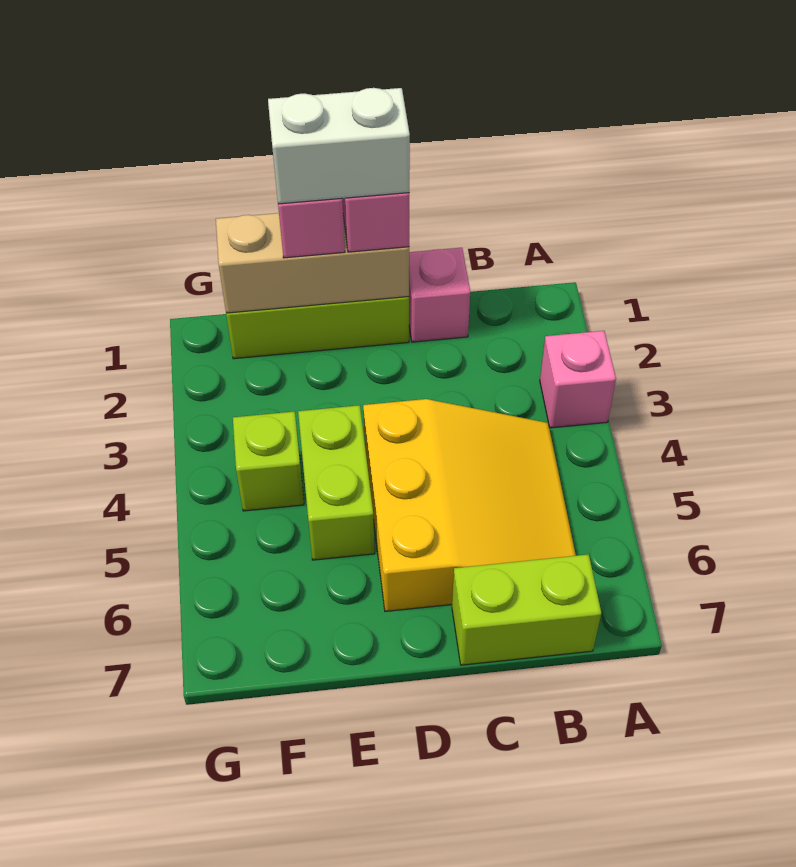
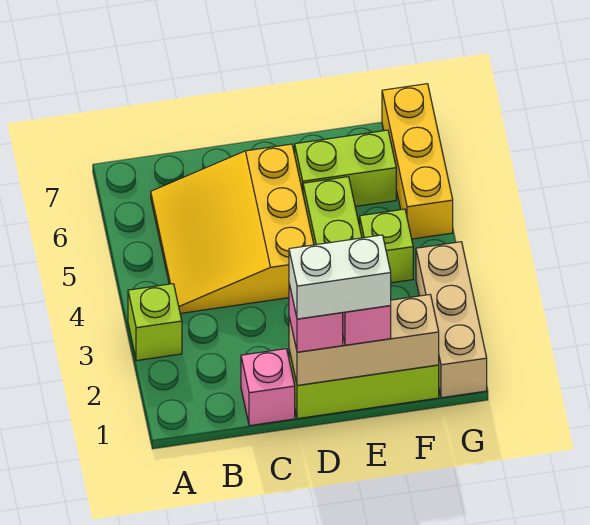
pink brick A3 level 1 -> lime brick A3 level 1
lime brick B7:C7 level 1 -> lime brick E6:F6 level 1
none -> tan brick G1:G3 level 1
none -> yellow brick G5:G7 level 1

